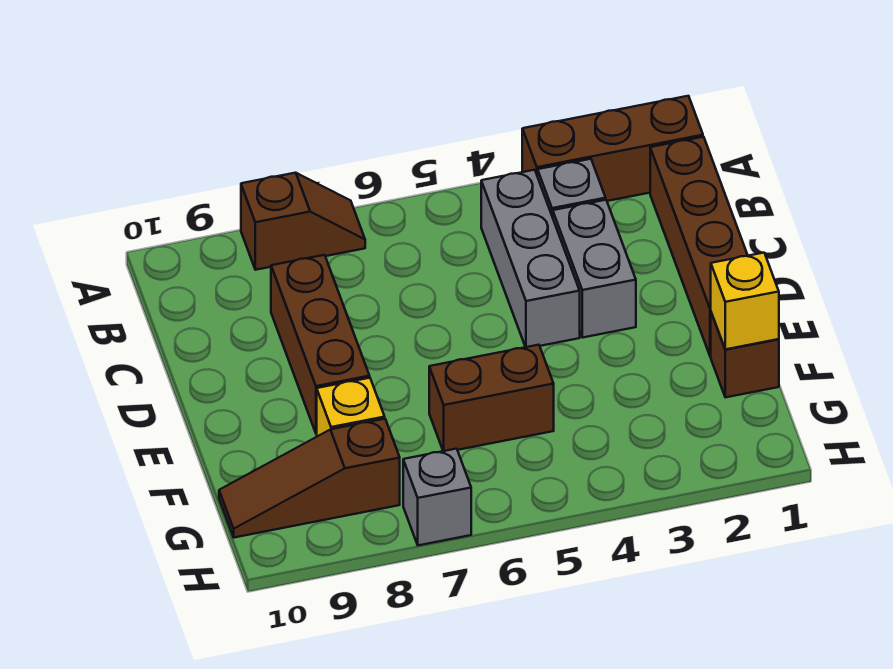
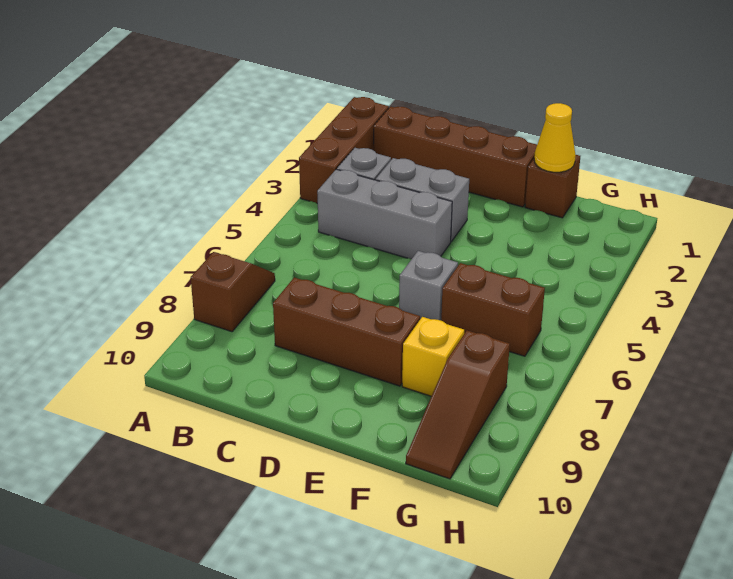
yellow brick F1 level 2 -> yellow cone F1 level 2
brown brick F5:F6 level 1 -> brown brick F6:G6 level 1
grey brick H7 level 1 -> grey brick E6 level 1

